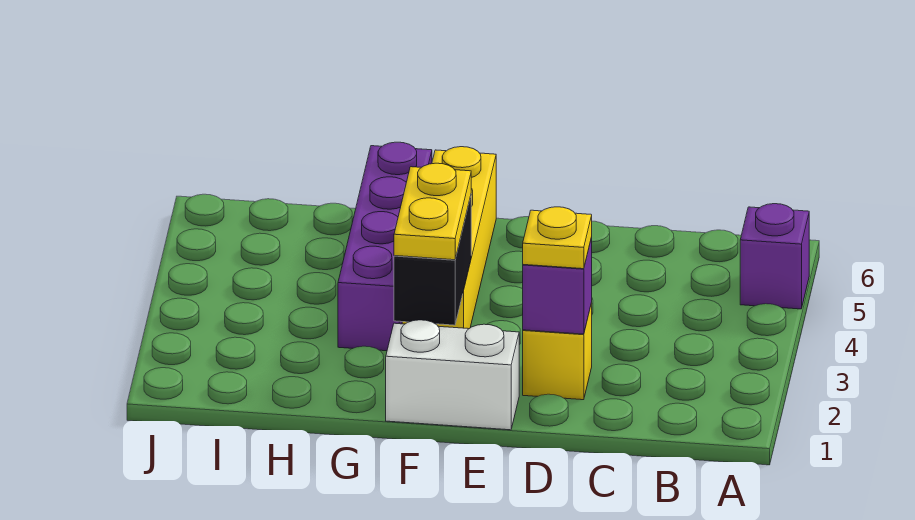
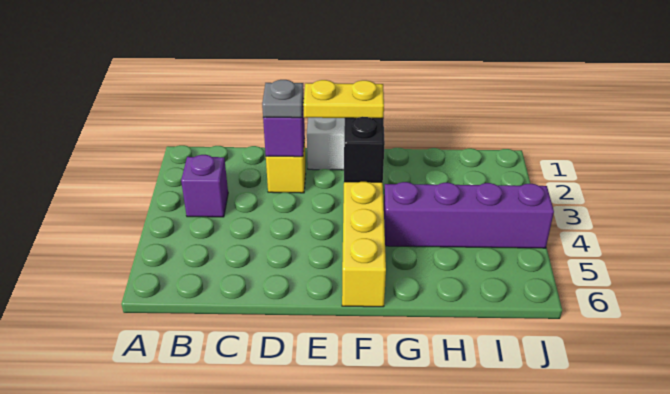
purple brick A5 level 1 -> purple brick B3 level 1
yellow plate D2 level 3 -> grey plate D2 level 3
yellow plate F2:F3 level 3 -> yellow plate E2:F2 level 3
purple brick G3:G6 level 1 -> purple brick G4:J4 level 1

